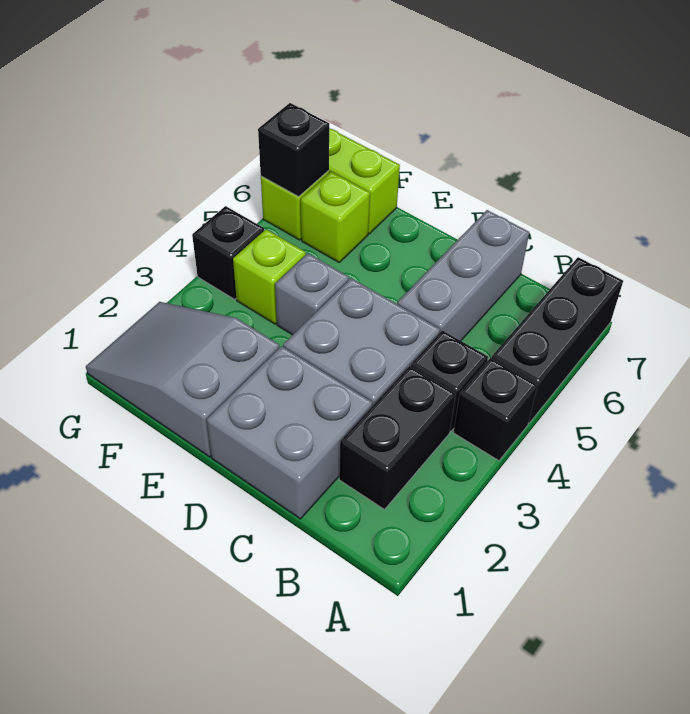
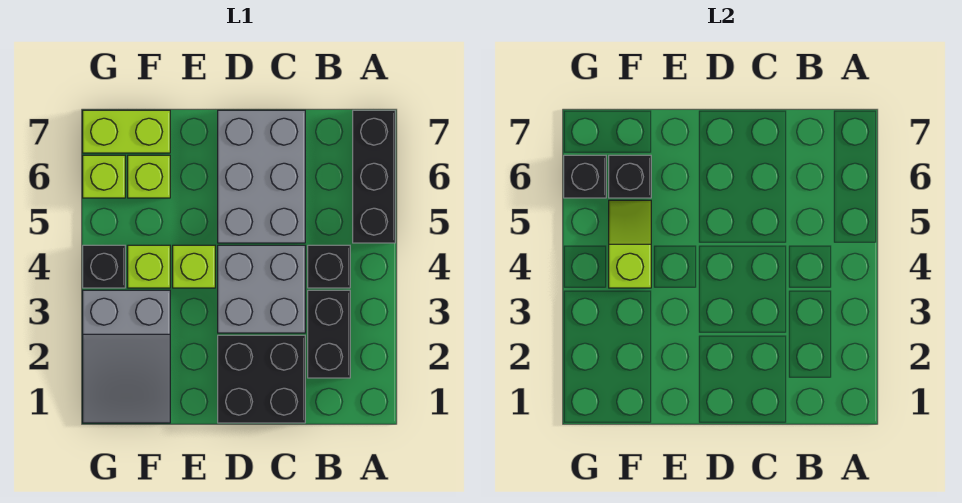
black brick A4 level 1 -> black brick F6 level 2
grey brick C1:D2 level 1 -> black brick C1:D2 level 1
grey brick C5:C7 level 1 -> grey brick C5:D7 level 1
grey slope E1:G2 level 1 top E -> grey slope F1:G3 level 1 top 3
grey brick E4 level 1 -> lime brick E4 level 1
none -> lime slope F4:F5 level 2 top 4

